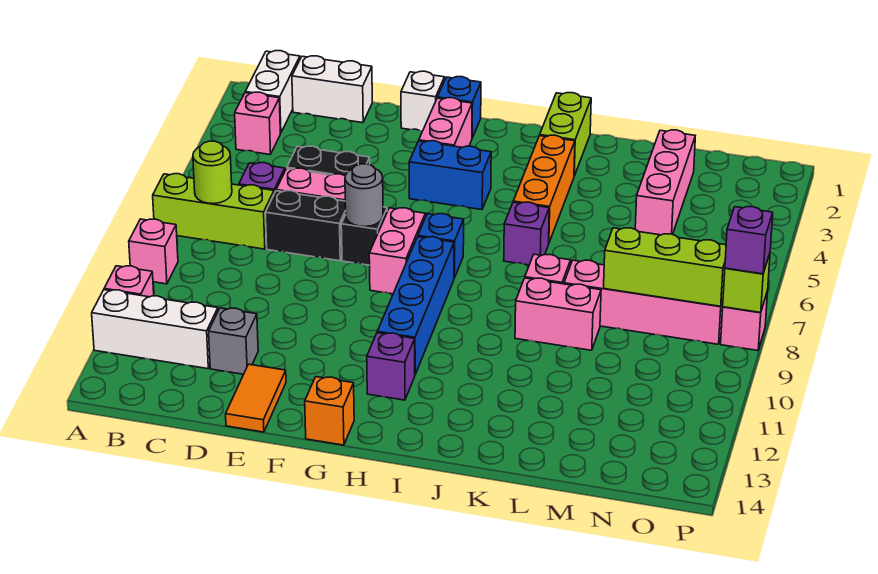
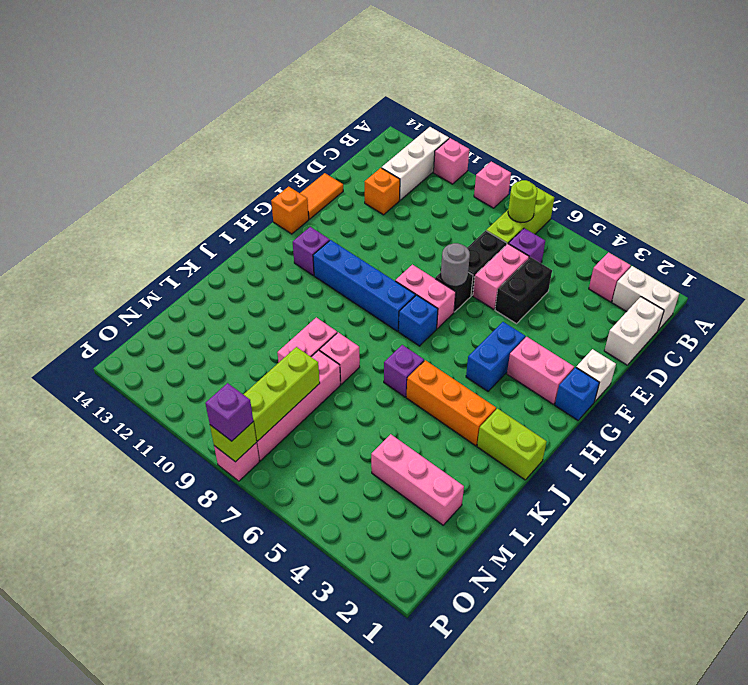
grey brick D12 level 1 -> orange brick D12 level 1
orange tile E13:E14 level 1 -> orange tile E14:F14 level 1

